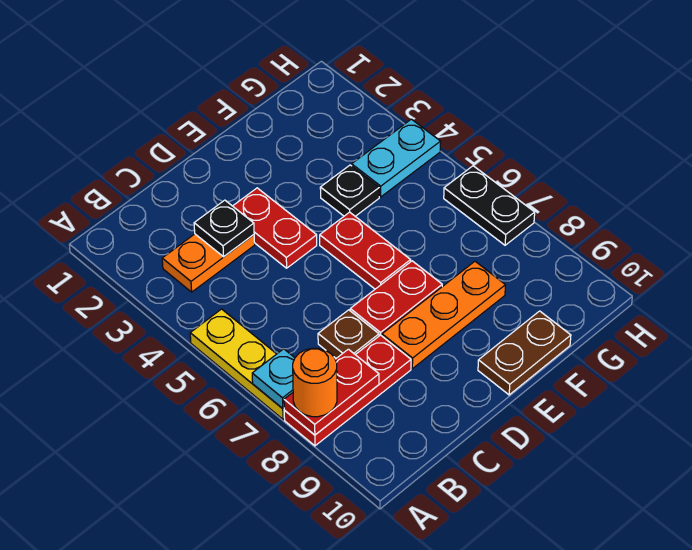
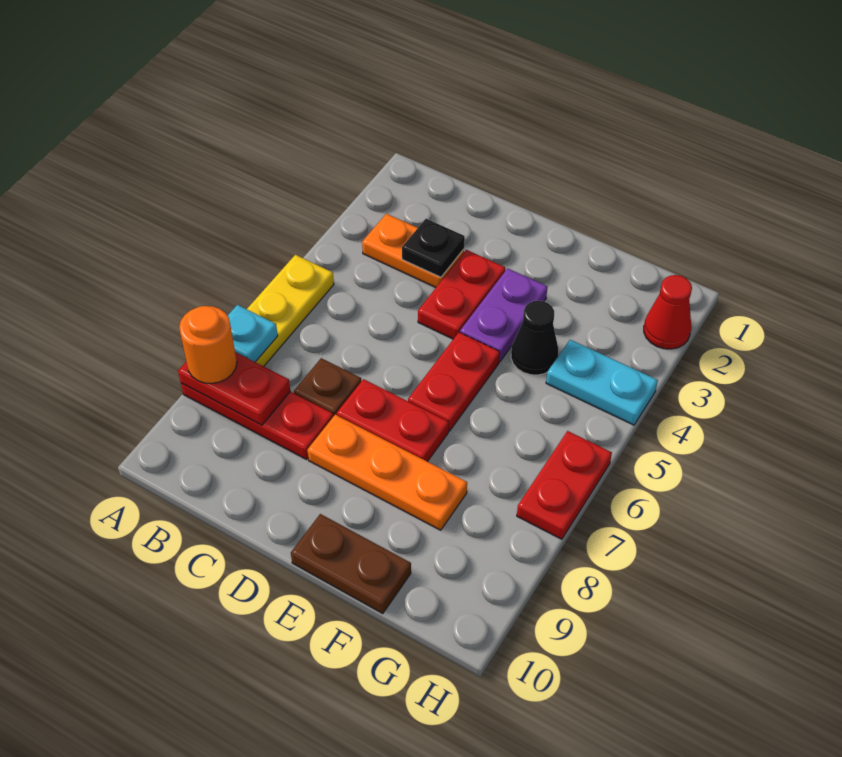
none -> purple plate E3:E4 level 1
black plate F4 level 1 -> black cone F4 level 1
none -> red cone H2 level 1
black plate H6:H7 level 1 -> red plate H6:H7 level 1

